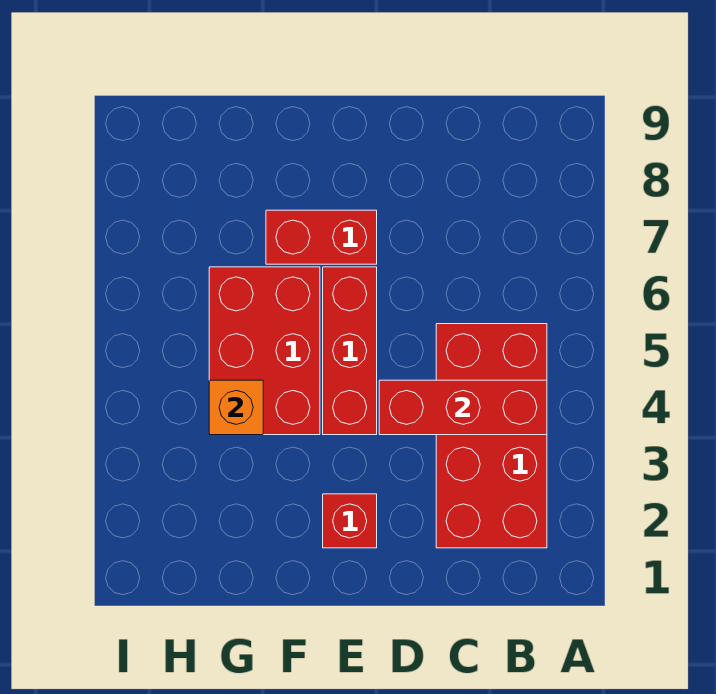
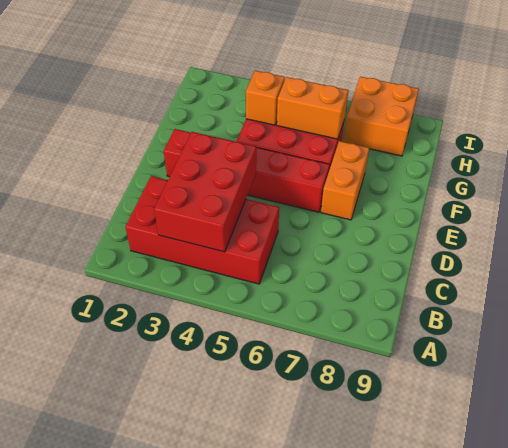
red brick B4:D4 level 2 -> red brick B3:D4 level 2
red brick E7:F7 level 1 -> orange brick E7:F7 level 1
none -> orange brick G5:G6 level 2
none -> orange brick H7:I8 level 1

